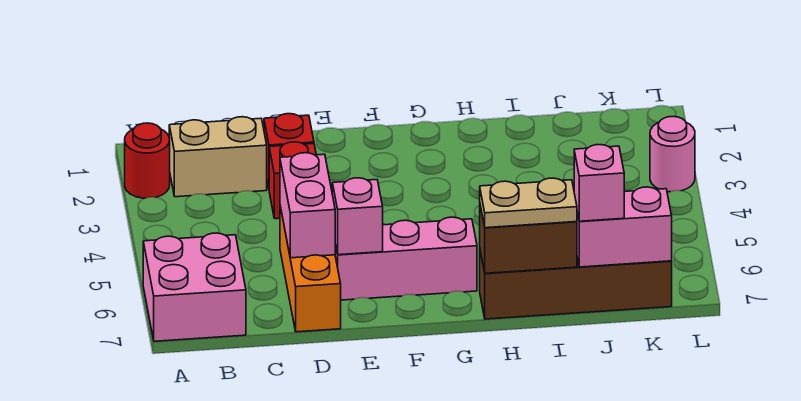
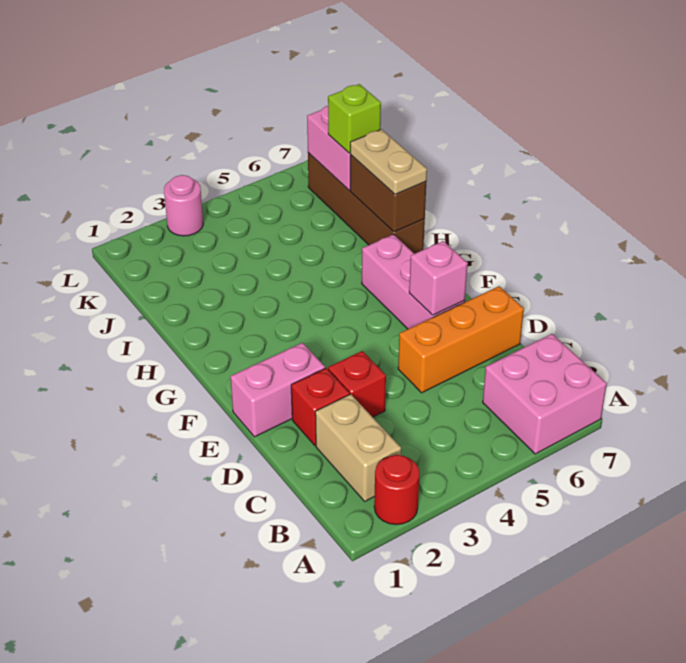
pink brick D5:D6 level 2 -> pink brick E1:E2 level 1
pink brick J7 level 3 -> lime brick J7 level 3

